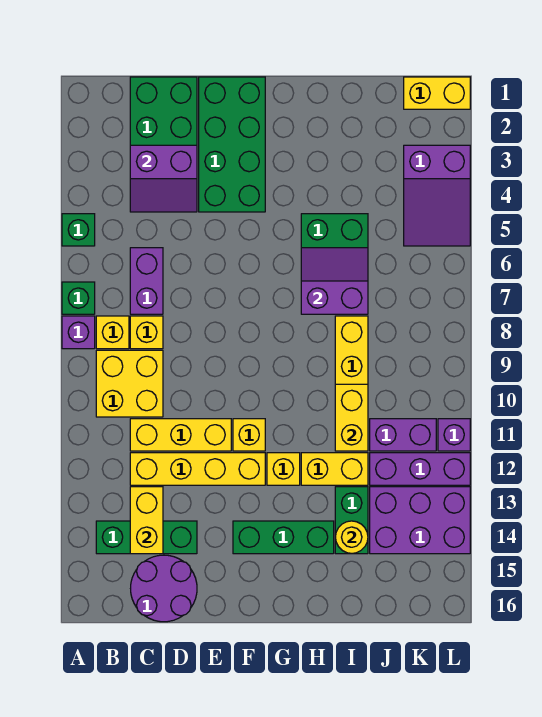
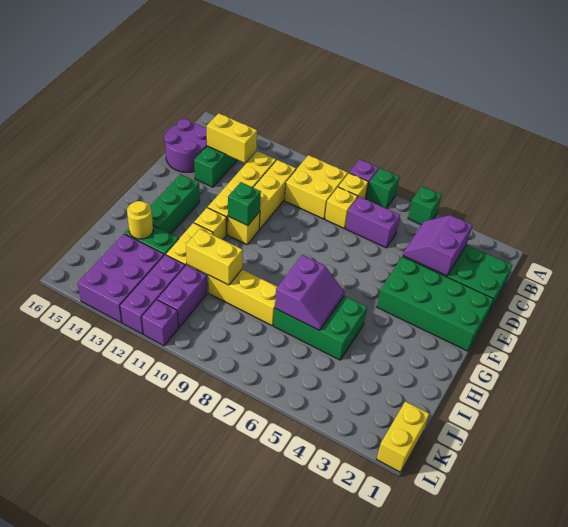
none -> green brick F11 level 2
purple slope K3:L5 level 1 top 3 -> none

